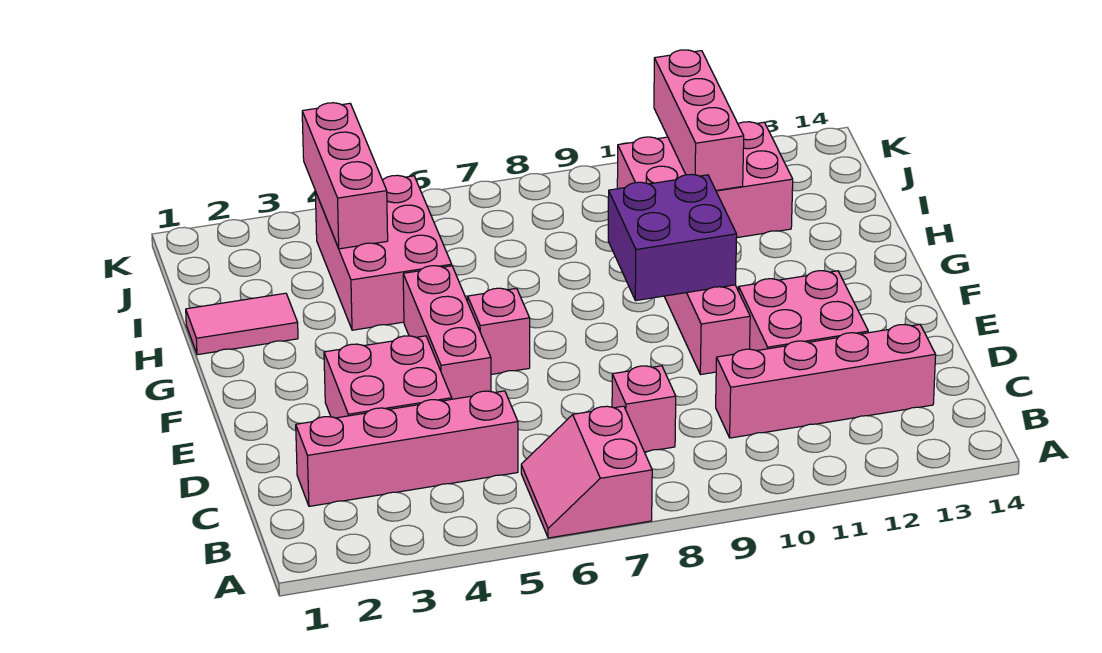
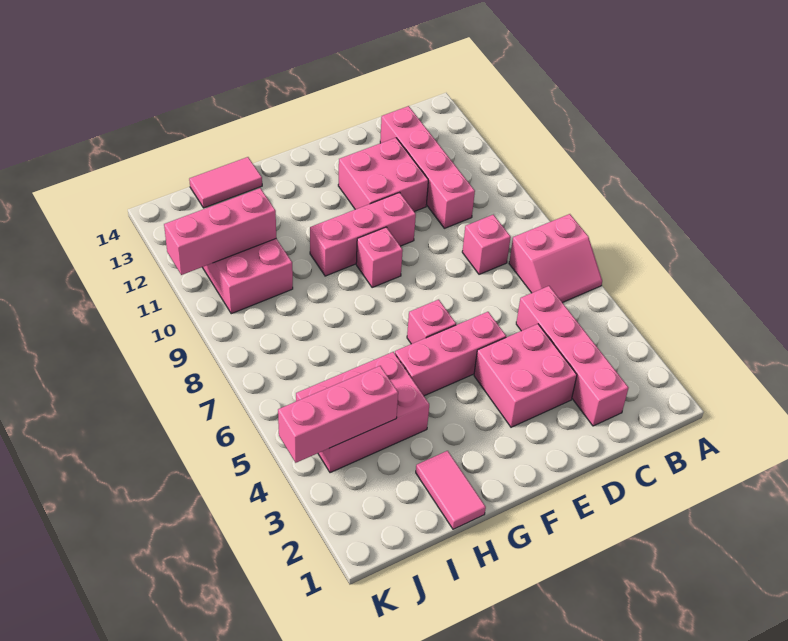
none -> pink brick F9 level 1
purple brick F9:G10 level 2 -> none
none -> pink tile H14:I14 level 1

